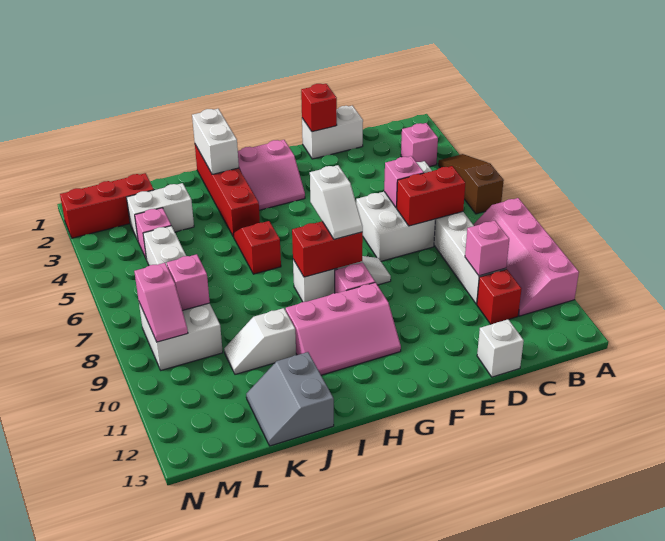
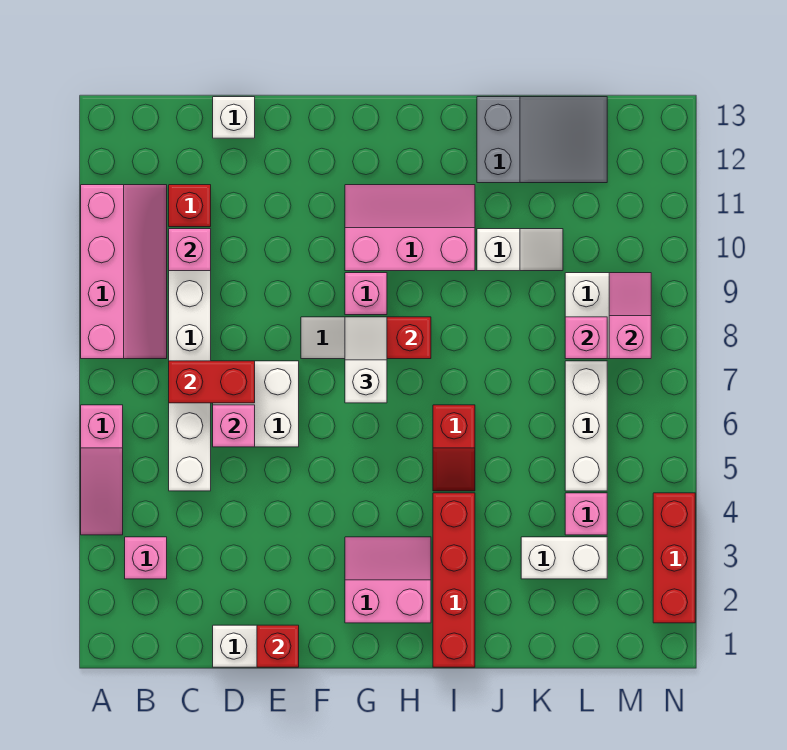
brown slope A4:A6 level 1 top 6 -> pink slope A4:A6 level 1 top 6
white brick I1:I2 level 2 -> none
grey slope J12:K13 level 1 top J -> grey slope J12:L13 level 1 top J
red brick L2:N2 level 1 -> red brick N2:N4 level 1

